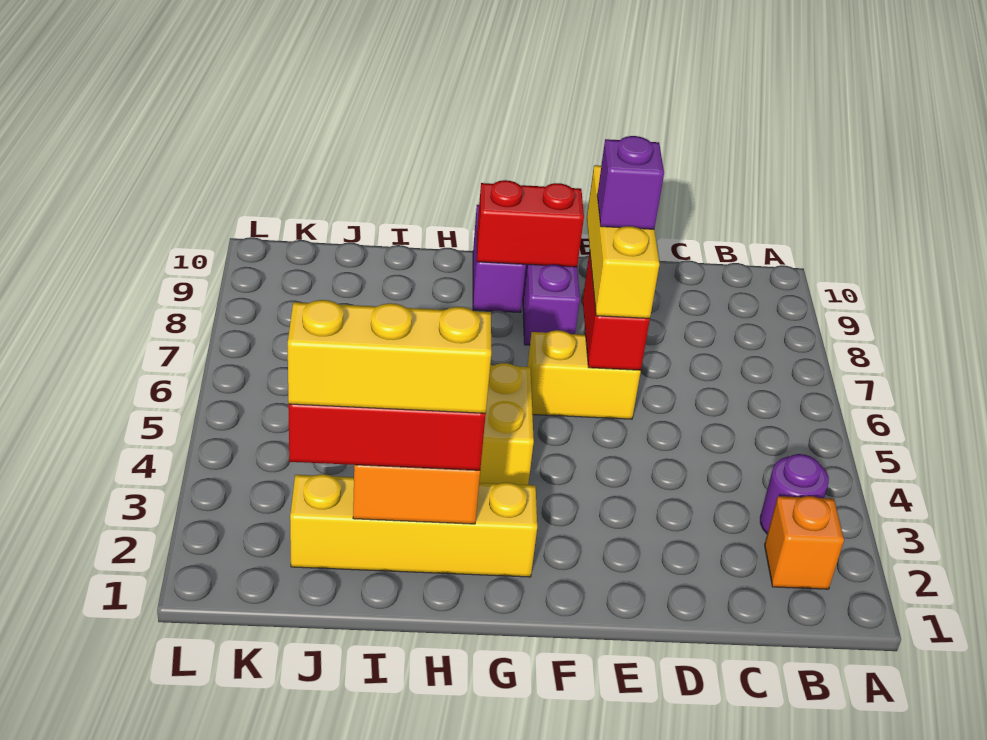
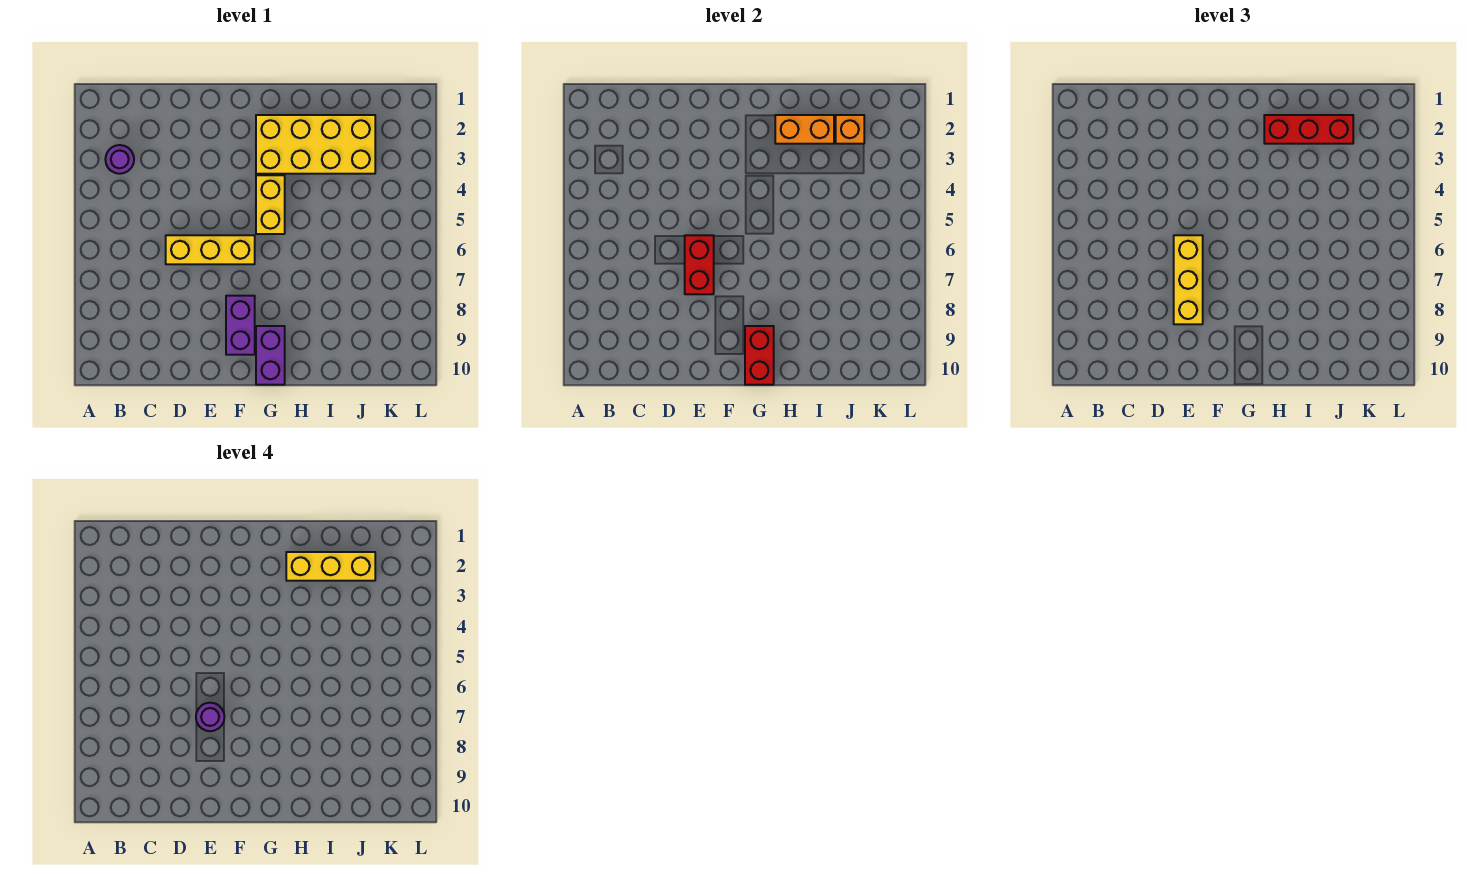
orange brick B2 level 1 -> orange brick J2 level 2
yellow brick E6:F6 level 1 -> yellow brick D6:F6 level 1
purple brick E7 level 4 -> purple round brick E7 level 4
red brick F9:G9 level 2 -> red brick G9:G10 level 2
yellow brick G2:J2 level 1 -> yellow brick G2:J3 level 1

